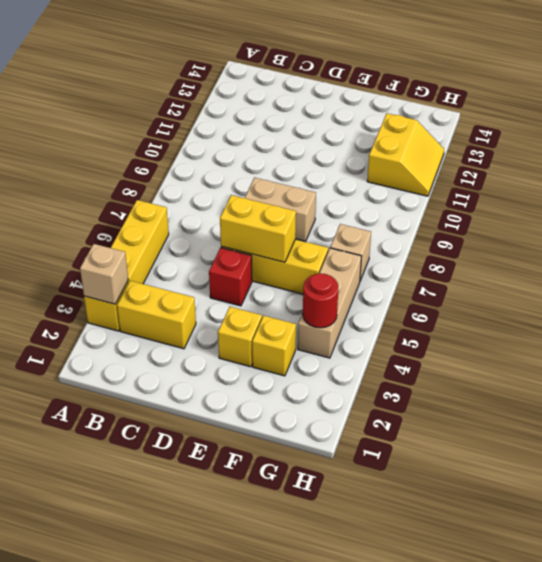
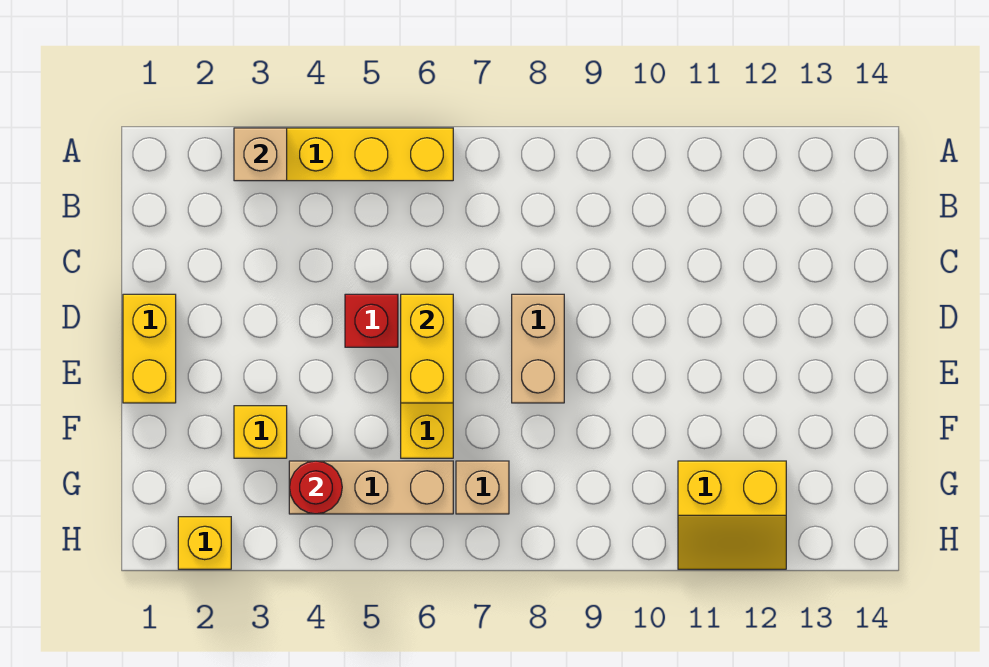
yellow brick B3:C3 level 1 -> yellow brick D1:E1 level 1
yellow brick E3 level 1 -> yellow brick H2 level 1

